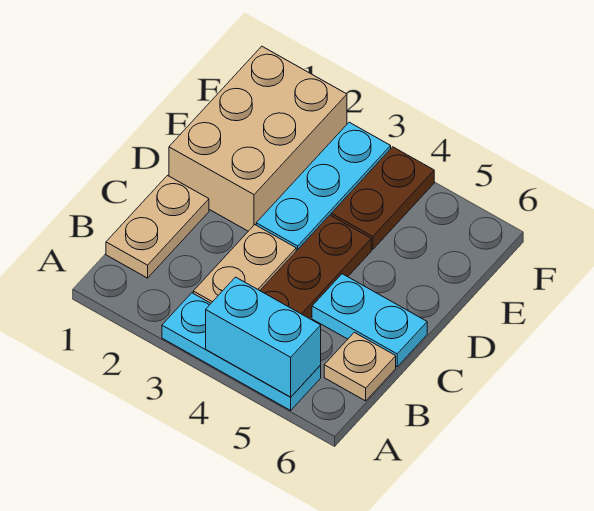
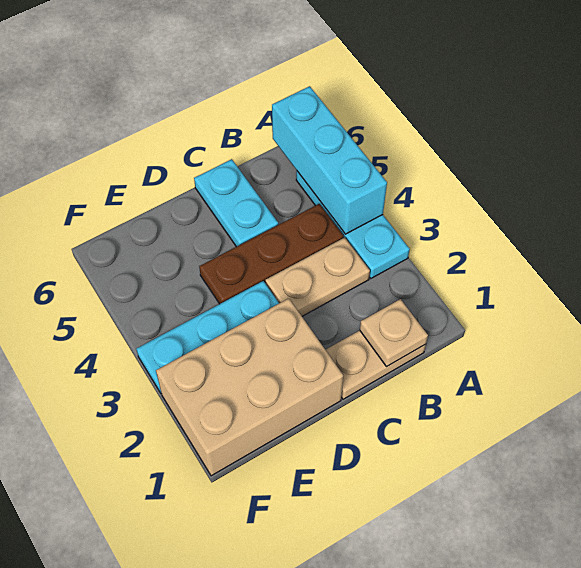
cyan brick A4:A5 level 2 -> cyan brick A4:A6 level 2
tan plate B6 level 1 -> tan plate B1 level 2
brown plate E4:F4 level 1 -> none

